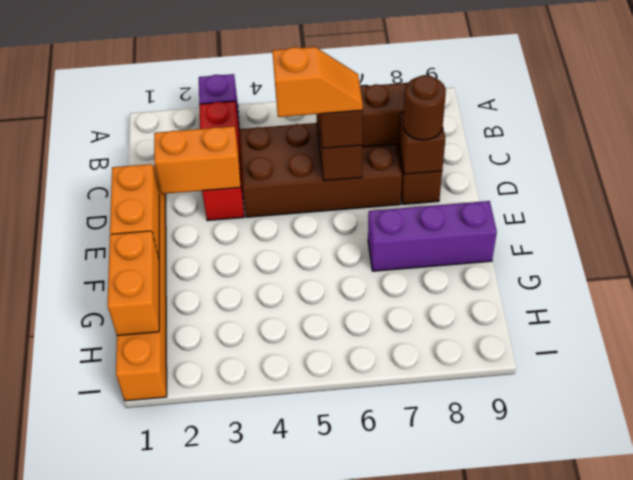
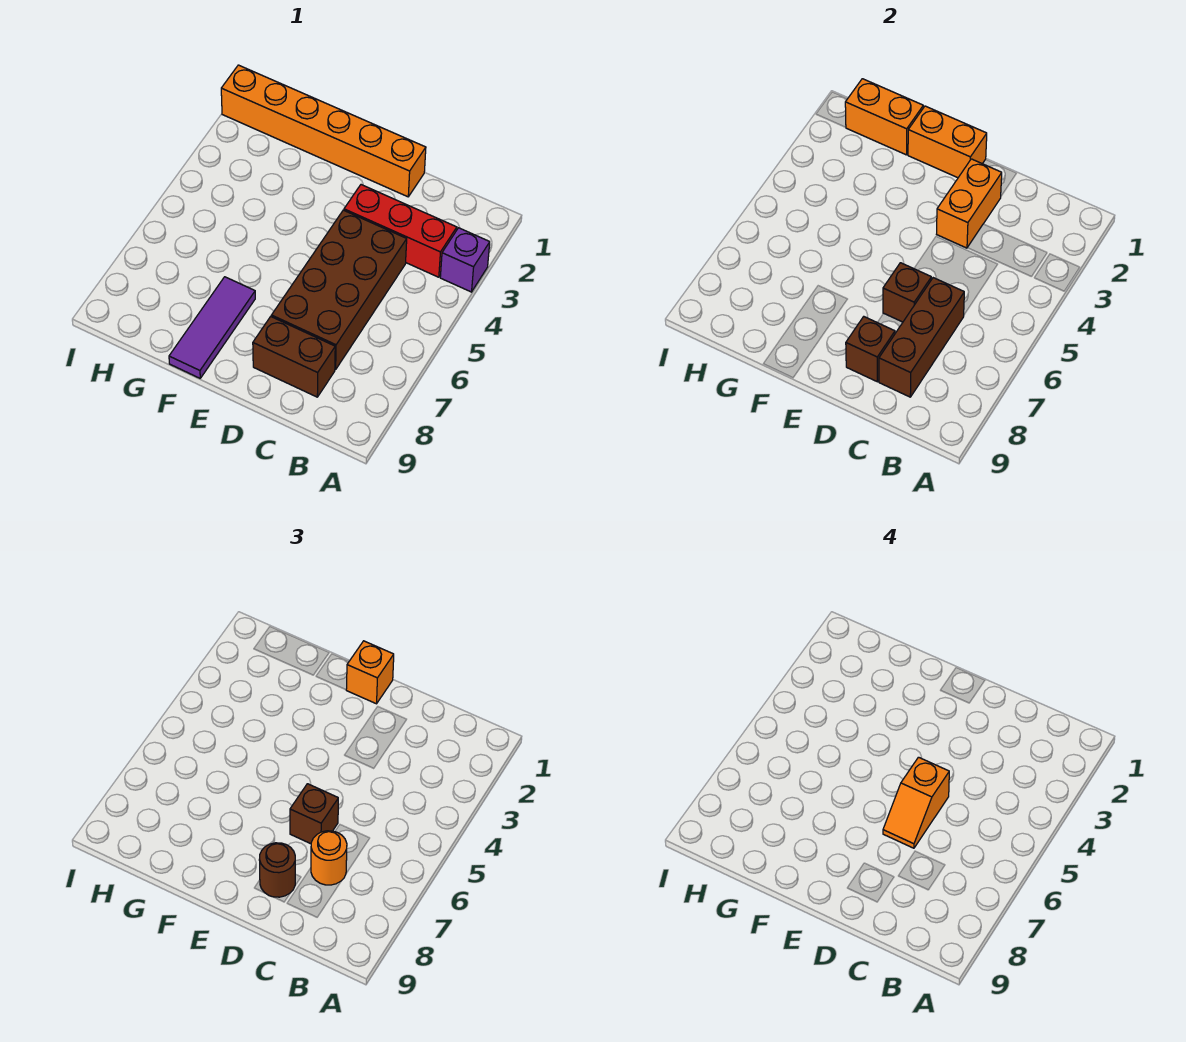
none -> orange round brick C7 level 3
none -> orange brick E1 level 3
purple brick F7:F9 level 1 -> purple tile F7:F9 level 1

